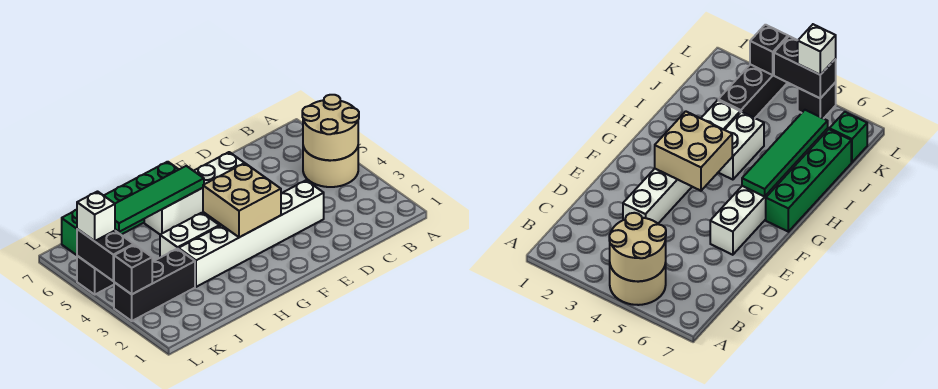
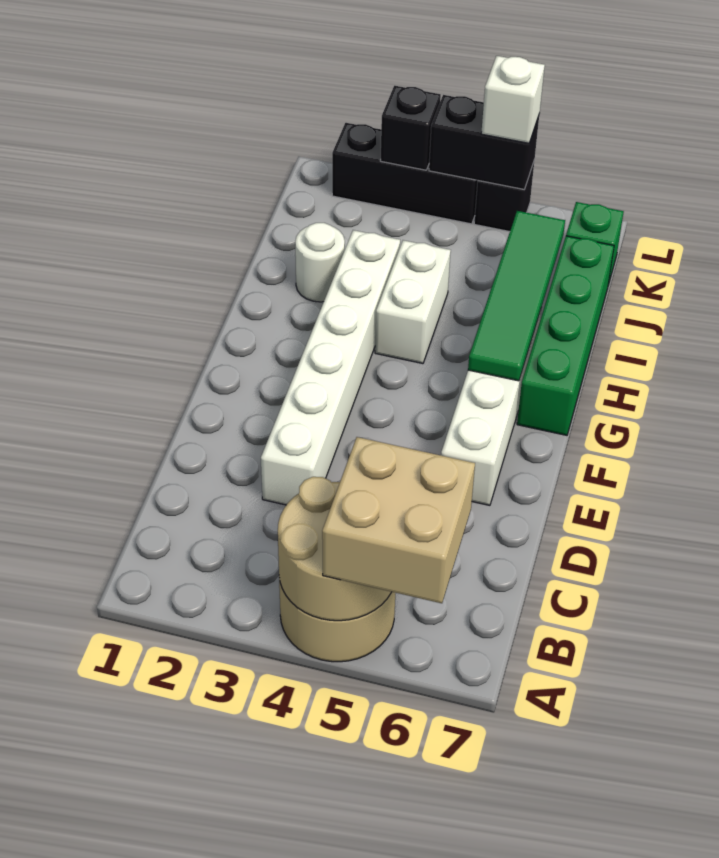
tan brick F3:G4 level 2 -> tan brick A5:B6 level 3
none -> white round brick I2 level 1
black brick J3:L3 level 1 -> black brick L2:L4 level 1

